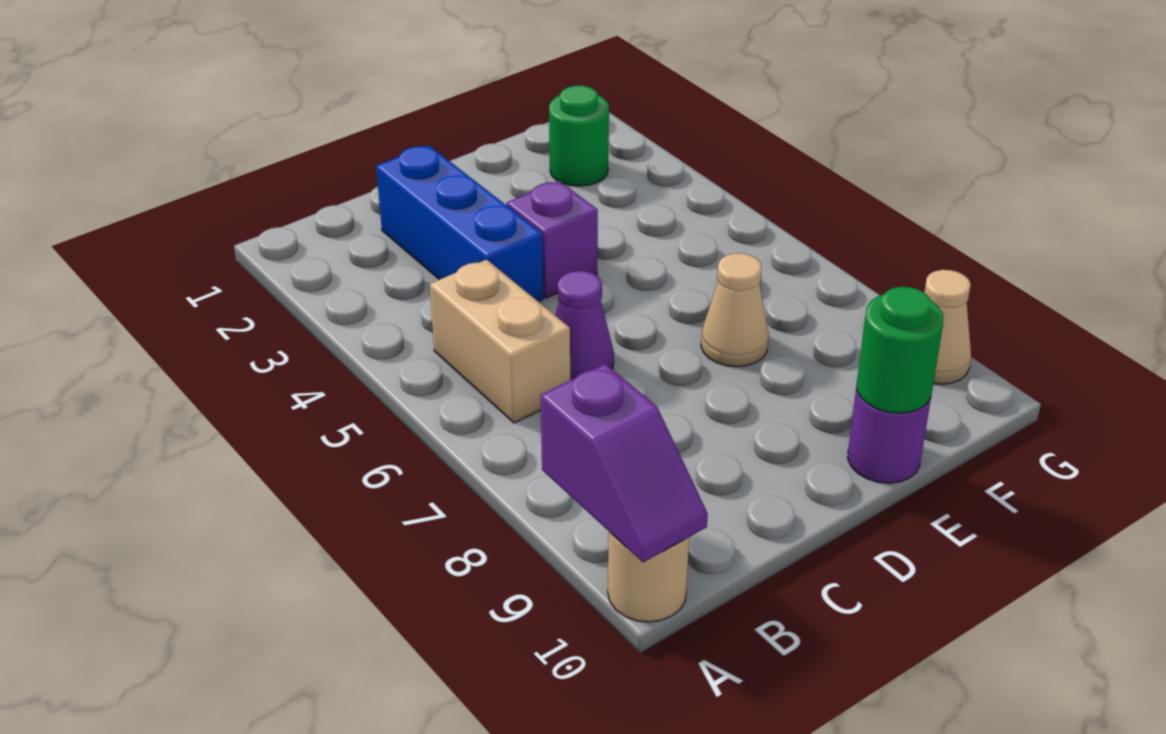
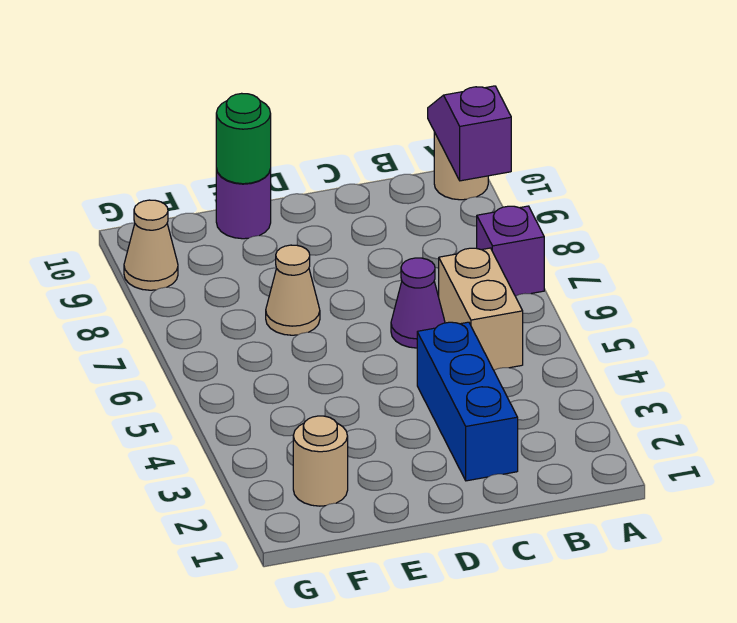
purple brick D4 level 1 -> purple brick A7 level 1
green round brick F2 level 1 -> tan round brick F2 level 1

